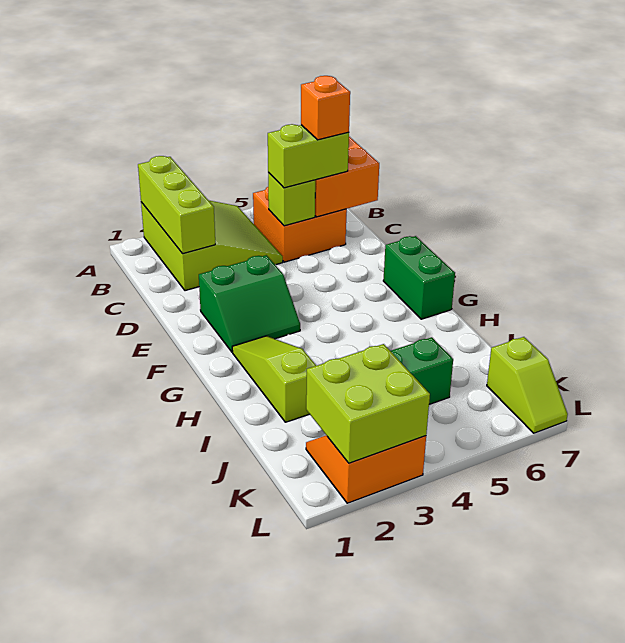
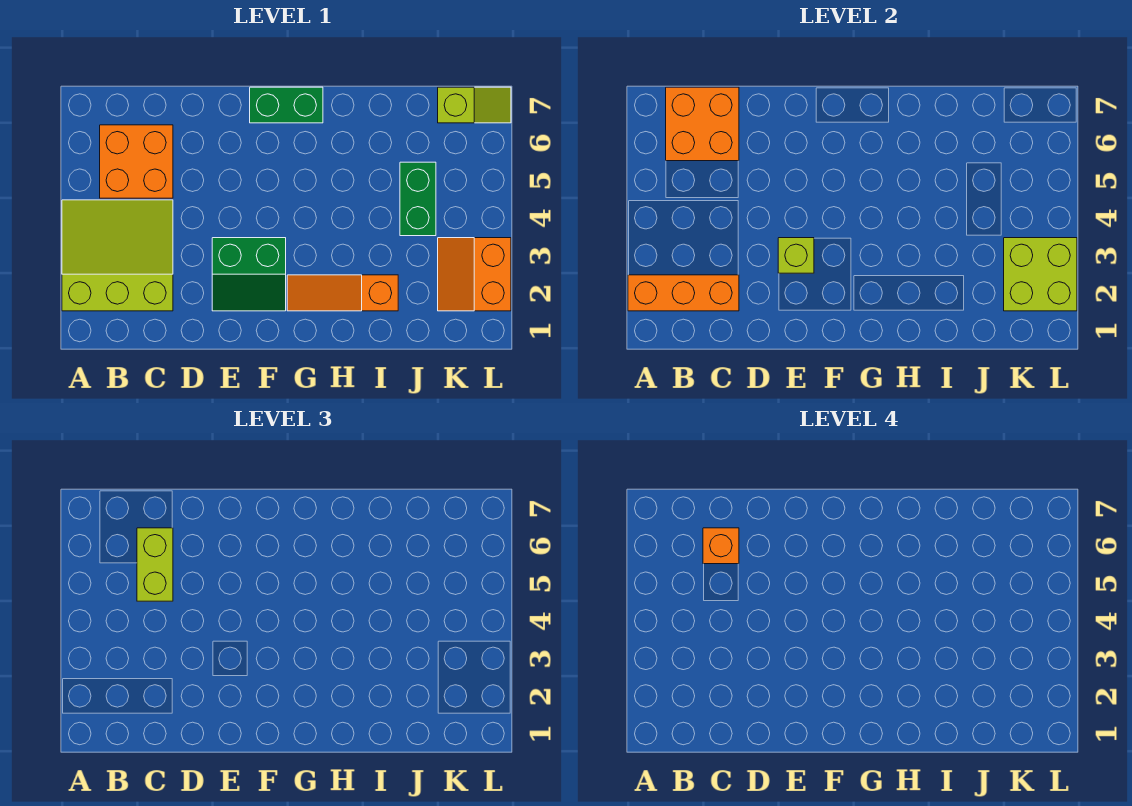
lime brick A2:C2 level 2 -> orange brick A2:C2 level 2
lime brick C5 level 2 -> lime brick E3 level 2
green slope E2:F3 level 1 top E -> green slope E2:F3 level 1 top 3
lime slope G2:I2 level 1 top I -> orange slope G2:I2 level 1 top I

